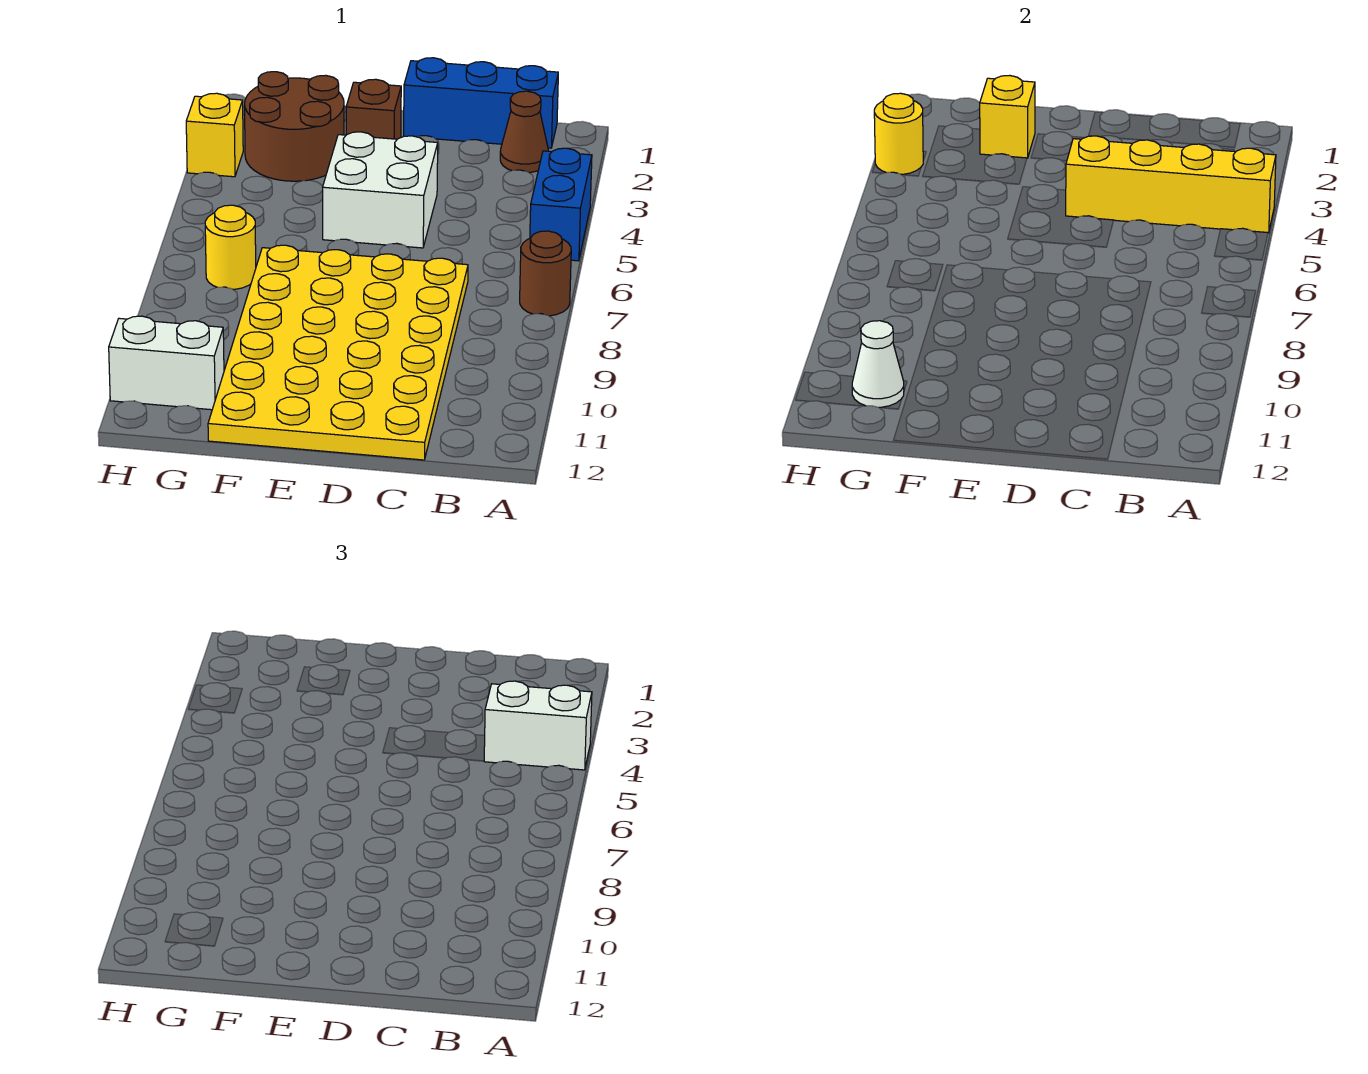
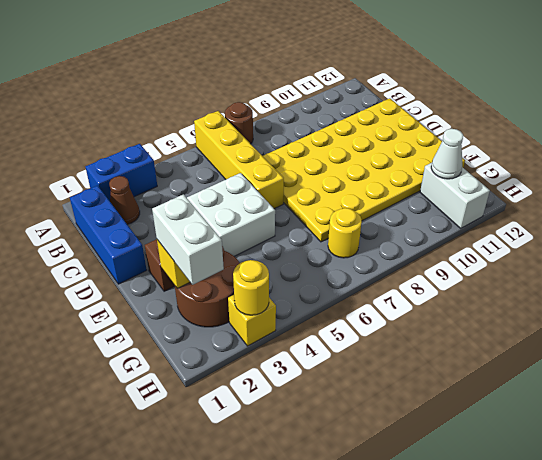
blue brick A4:A5 level 1 -> blue brick A2:A3 level 1
yellow brick A4:D4 level 2 -> yellow brick A6:D6 level 1
white brick A4:B4 level 3 -> white brick F2:G2 level 3

